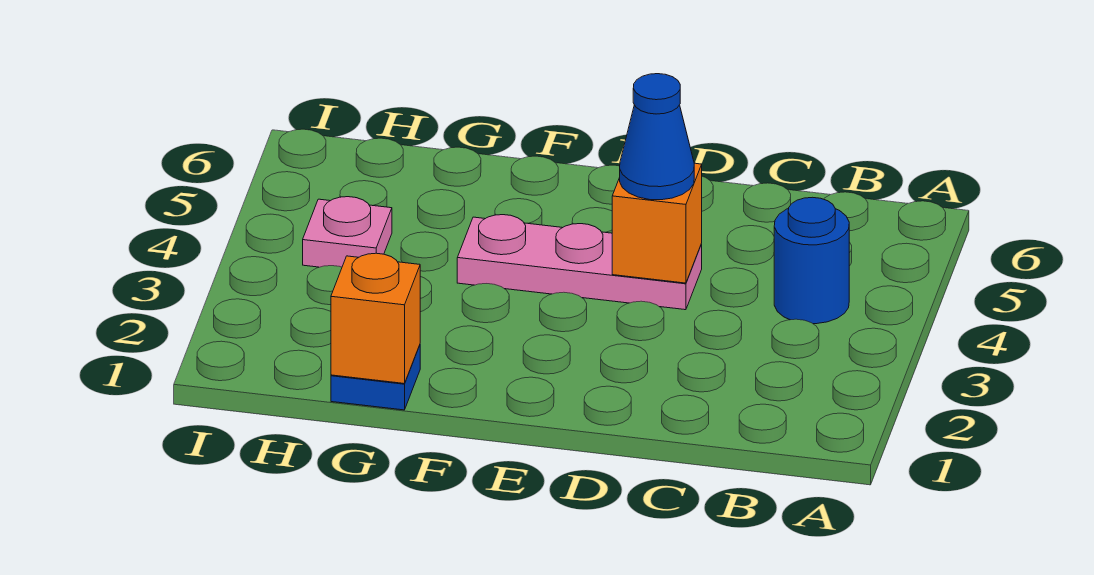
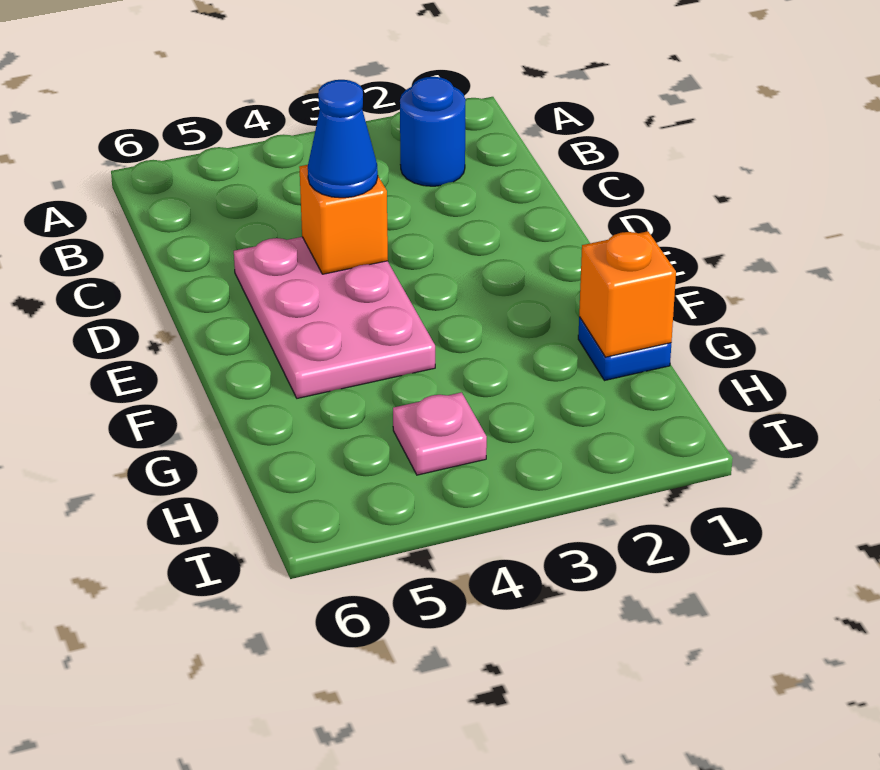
blue round brick B4 level 1 -> blue round brick B2 level 1
pink plate D4:F4 level 1 -> pink plate D4:F5 level 1

